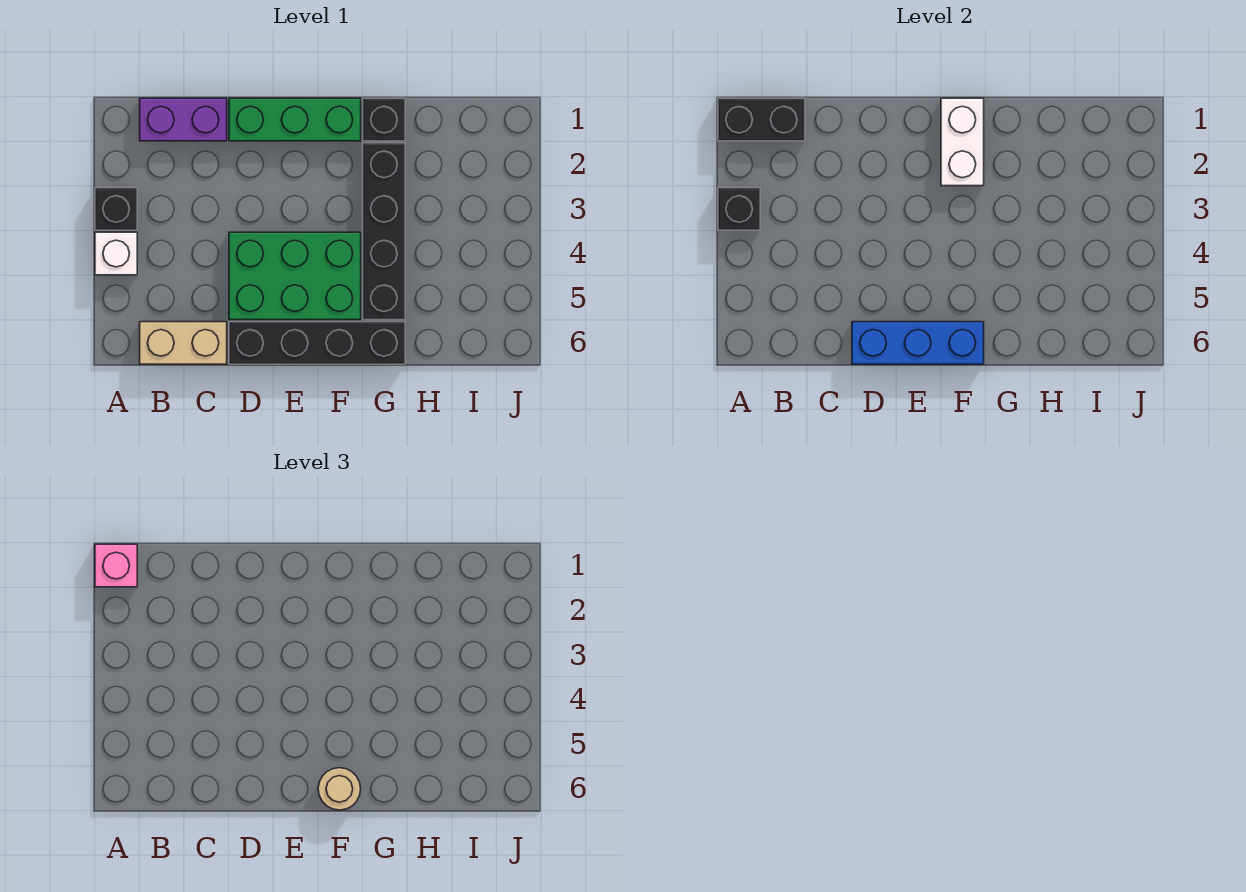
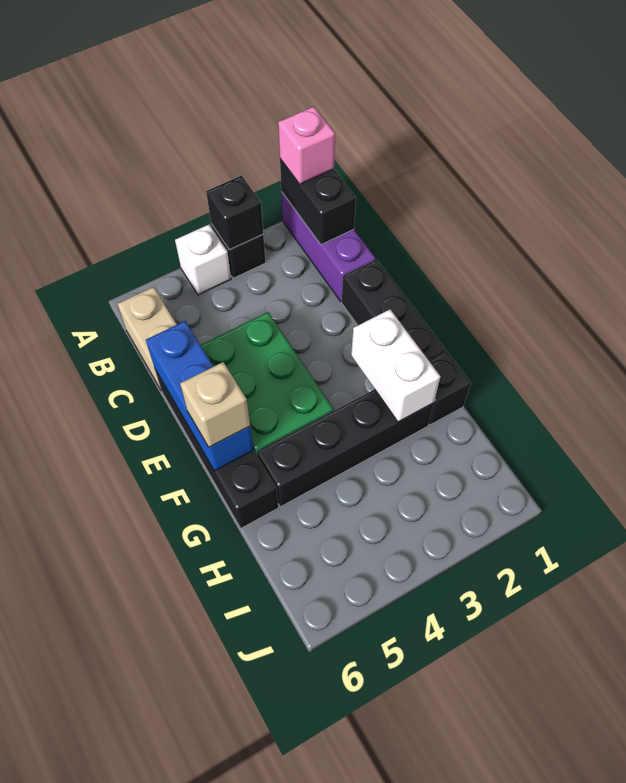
purple brick B1:C1 level 1 -> purple brick A1:C1 level 1
green brick D1:F1 level 1 -> black brick D1:F1 level 1
white brick F1:F2 level 2 -> white brick F2:G2 level 2
tan round brick F6 level 3 -> tan brick F6 level 3

